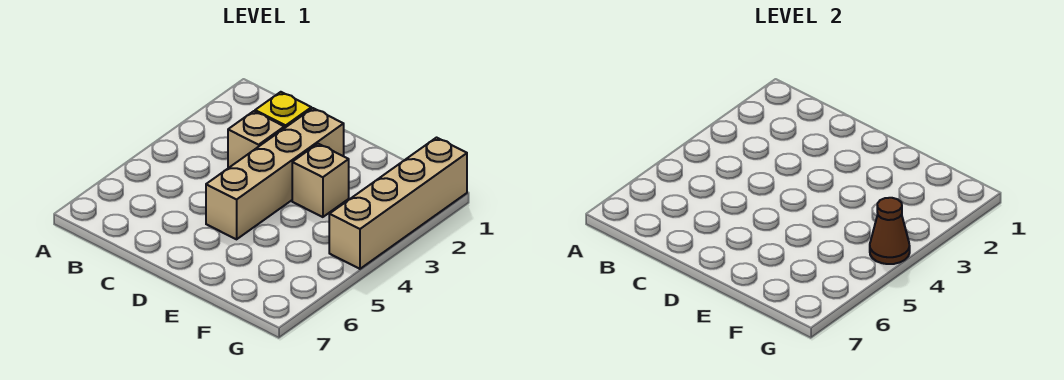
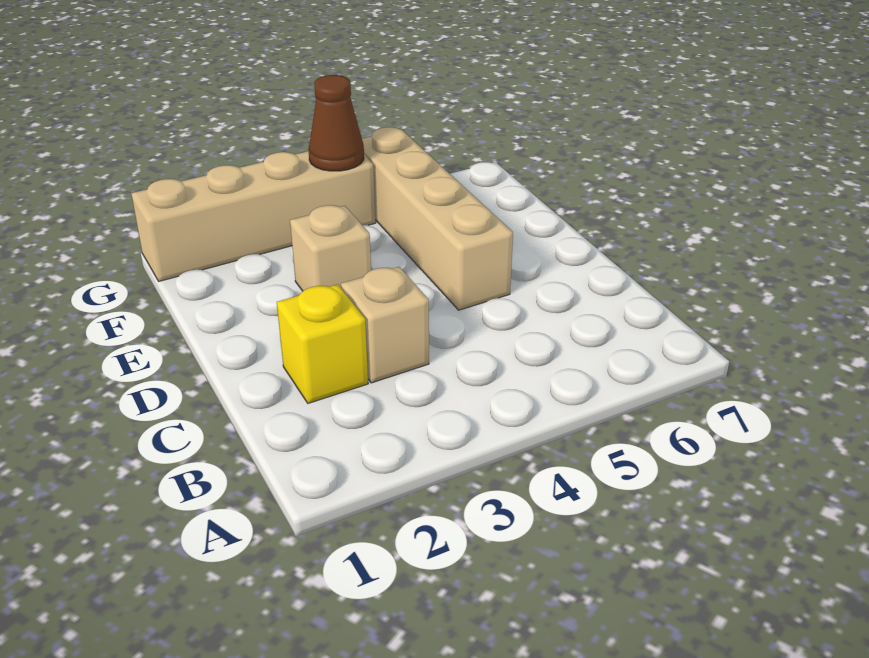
tan brick D2:D5 level 1 -> tan brick D5:G5 level 1

